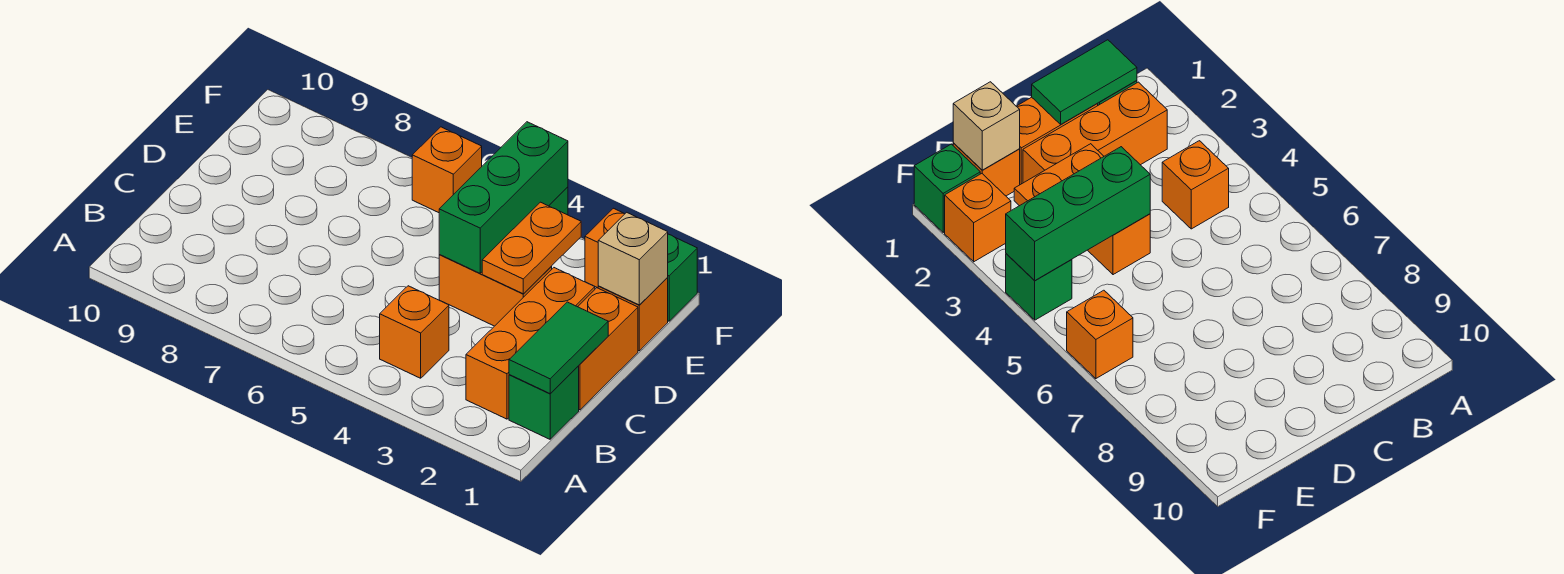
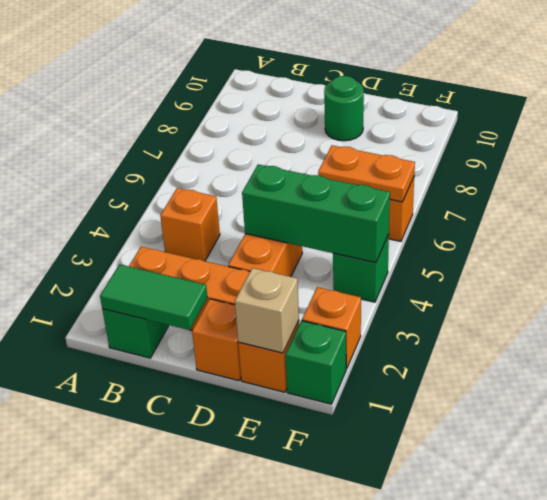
orange brick C1:D1 level 1 -> orange brick D1 level 1
orange plate D3:E3 level 2 -> orange plate E6:F6 level 2
none -> green round brick D9 level 1

